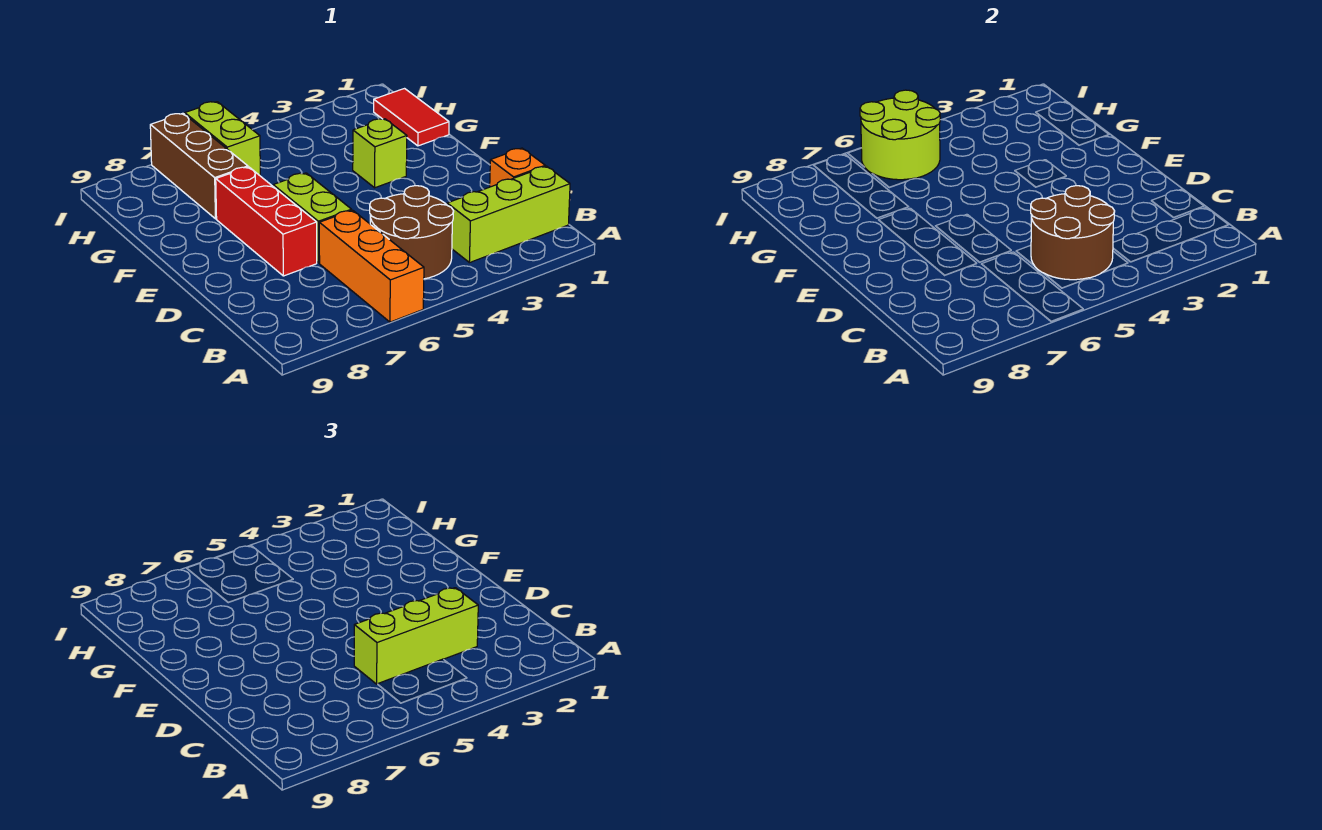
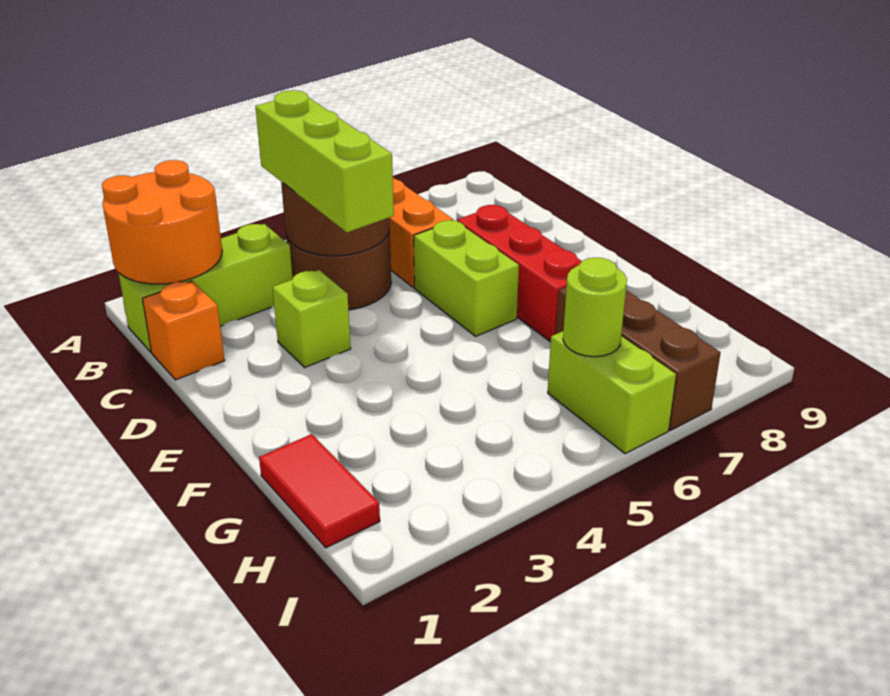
none -> orange round brick A1:B2 level 2
lime brick C3:C5 level 3 -> lime brick B4:D4 level 3
lime brick F3 level 1 -> lime brick D3 level 1
lime round brick H5:I6 level 2 -> lime round brick H6 level 2

